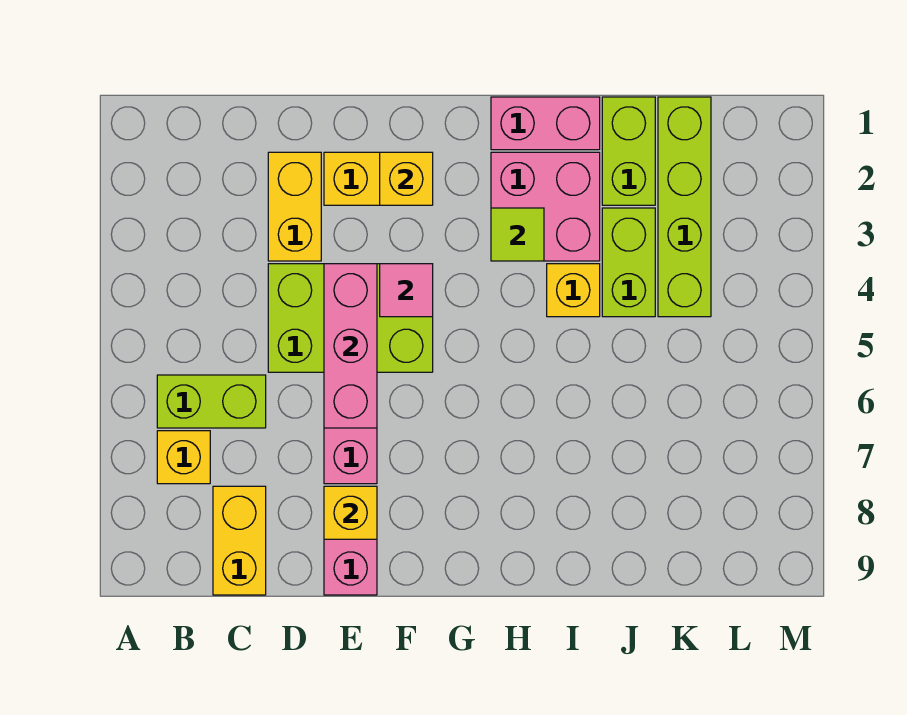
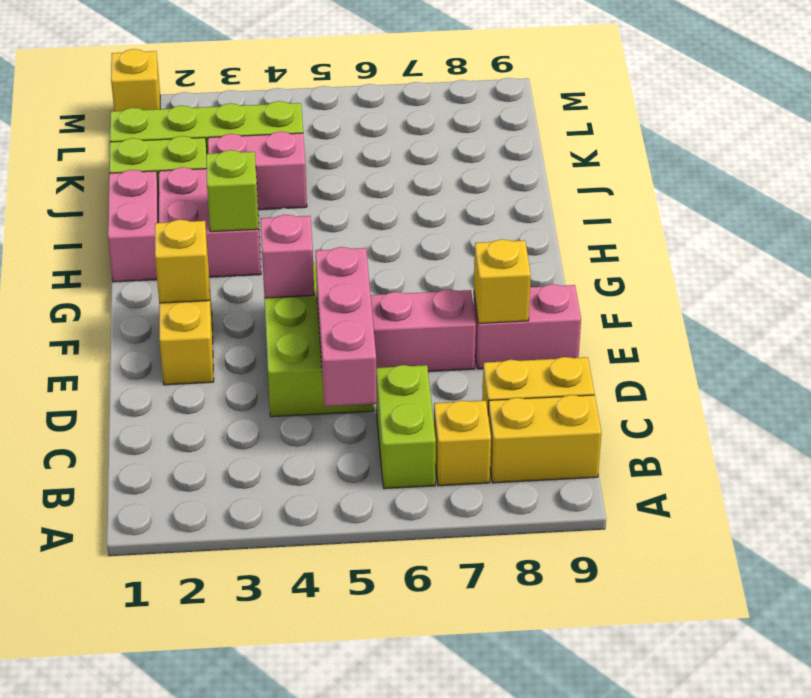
yellow brick D2:D3 level 1 -> yellow brick B8:B9 level 1
pink brick E4:E6 level 2 -> pink brick C5:E5 level 2
pink tile F4 level 2 -> pink brick F4 level 2
lime tile H3 level 2 -> lime brick H3 level 2
yellow brick I4 level 1 -> yellow brick M1 level 1
lime brick J3:J4 level 1 -> pink brick J3:J4 level 1

